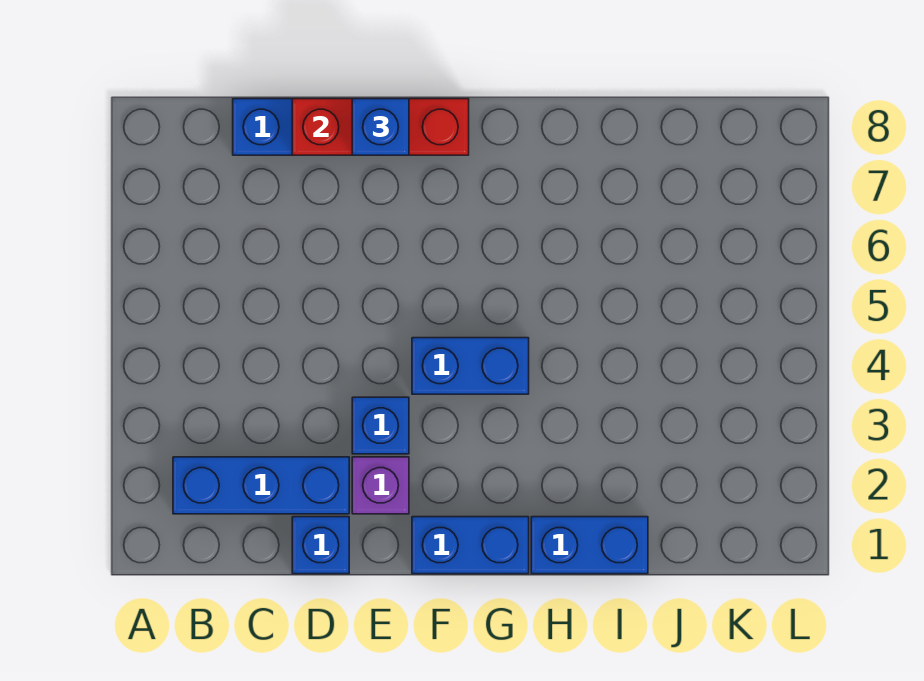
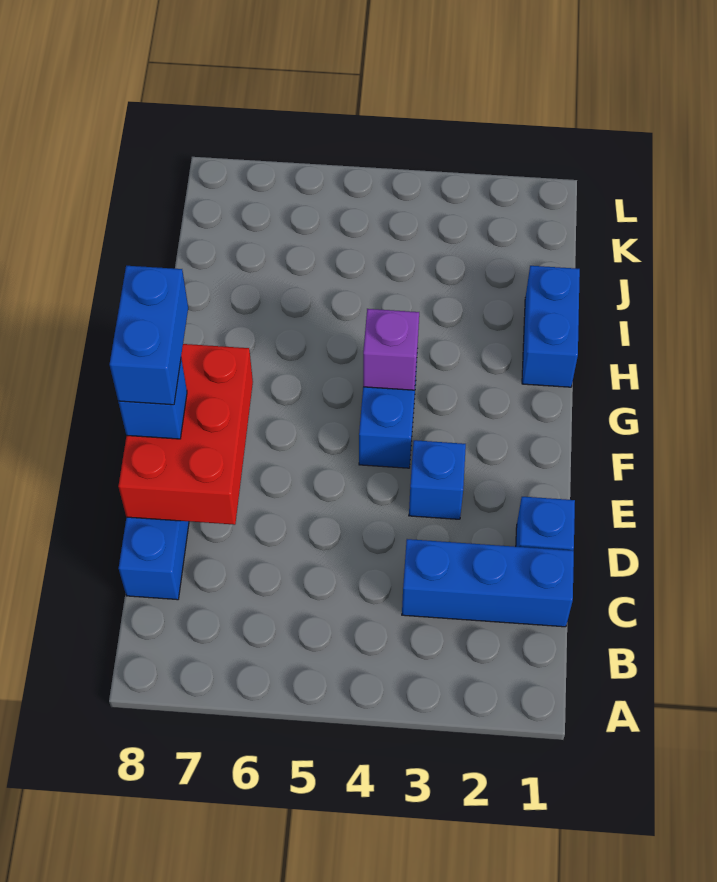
blue brick B2:D2 level 1 -> blue brick C1:C3 level 1
red brick D8:F8 level 2 -> red brick D7:F8 level 2
purple brick E2 level 1 -> purple brick G4 level 2
blue brick F1:G1 level 1 -> blue brick E8:F8 level 4

